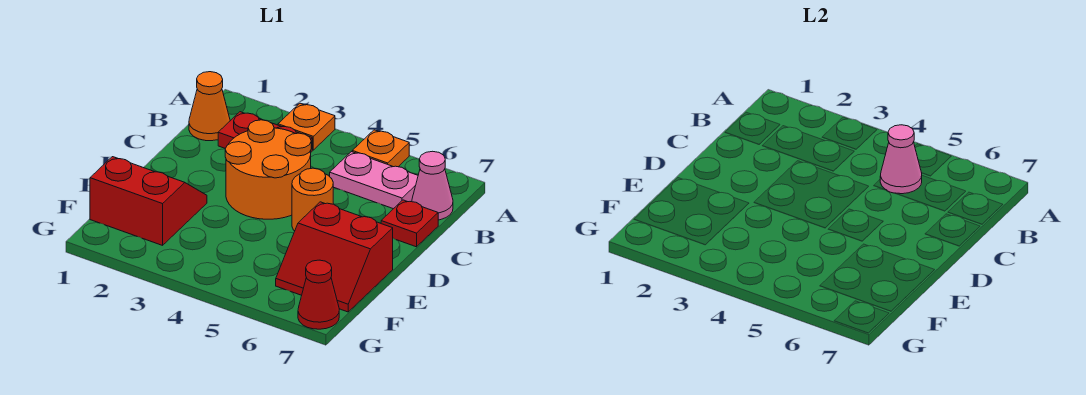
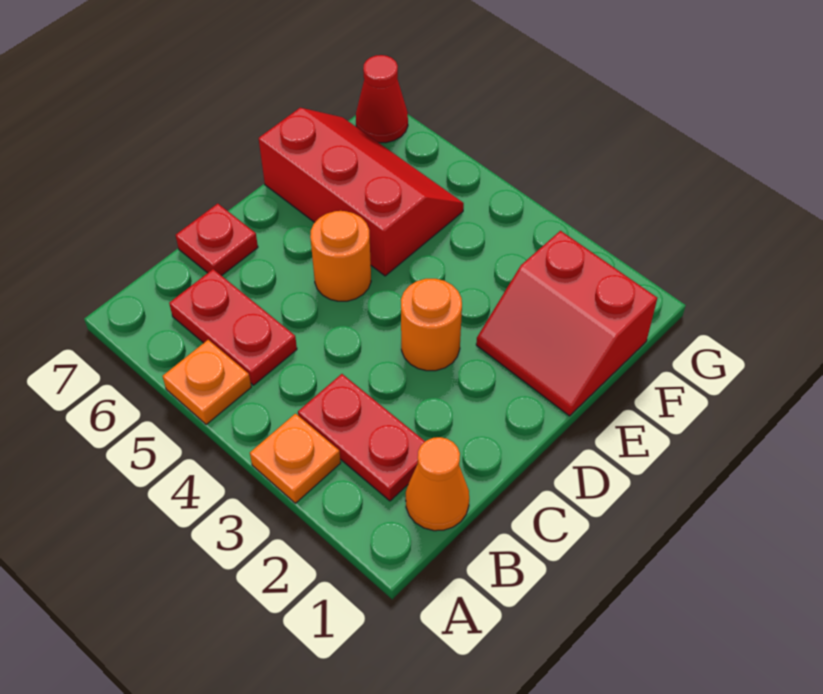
pink plate B5:B6 level 1 -> red plate B5:B6 level 1
pink cone B5 level 2 -> none
pink cone B7 level 1 -> none
orange round brick C3:D4 level 1 -> orange round brick D3 level 1
red slope E6:F7 level 1 top E -> red slope E5:F7 level 1 top E

